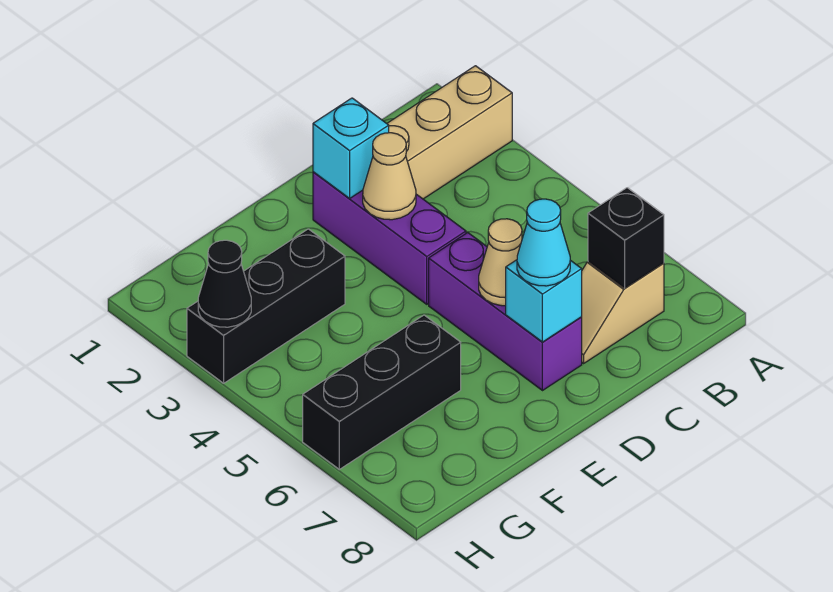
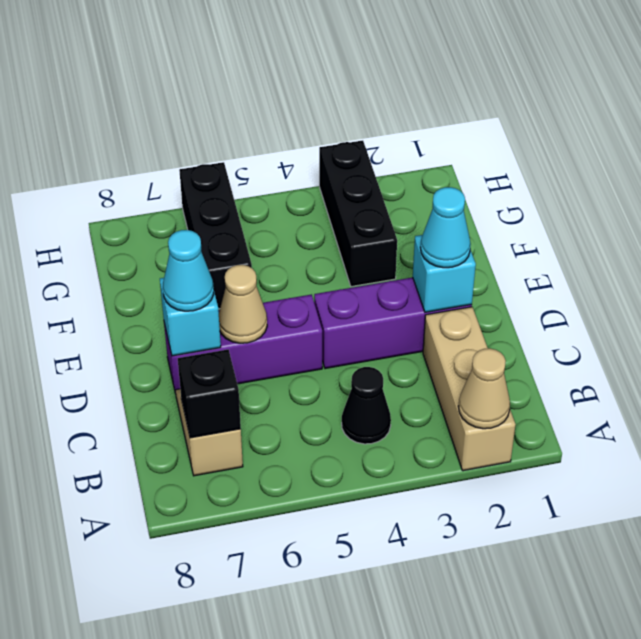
none -> cyan cone D2 level 3
tan cone D3 level 2 -> tan cone A2 level 2
black cone H3 level 2 -> black cone B4 level 1

